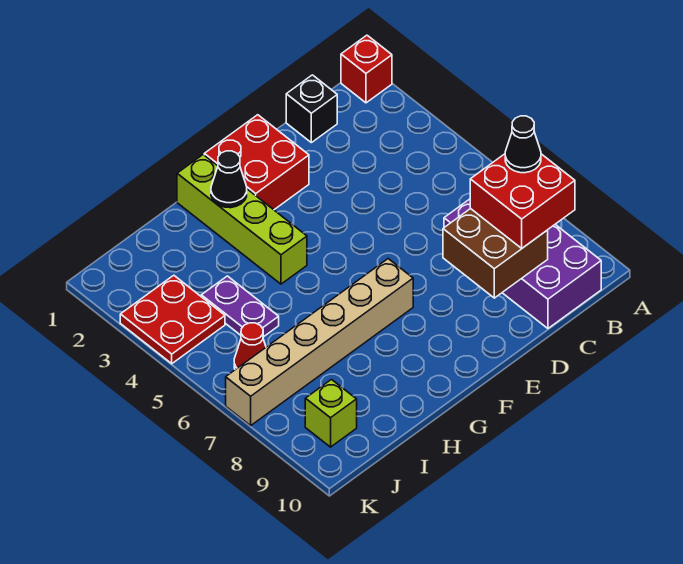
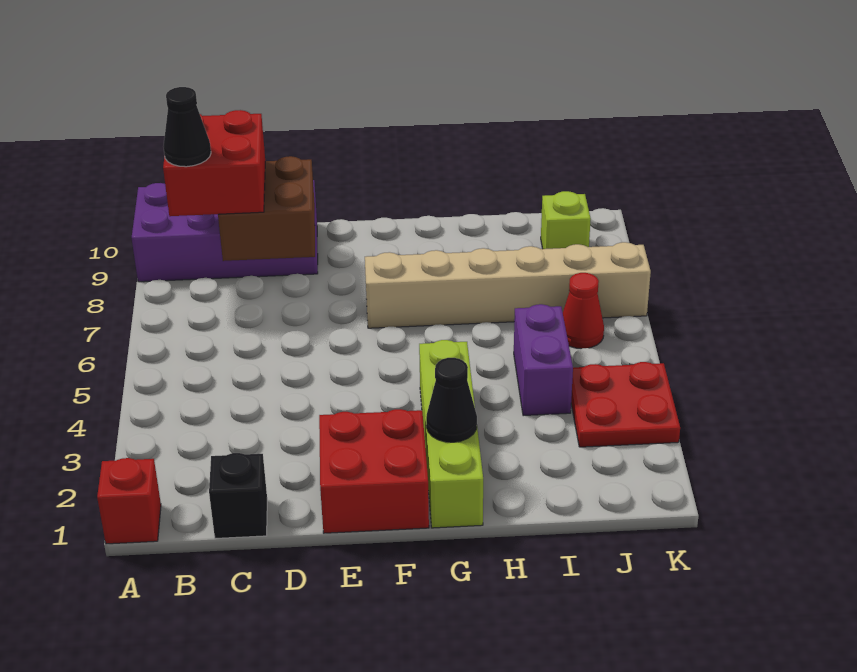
purple brick B7:C10 level 1 -> purple brick A9:D10 level 1
purple plate I4:I5 level 1 -> purple brick I4:I5 level 1

